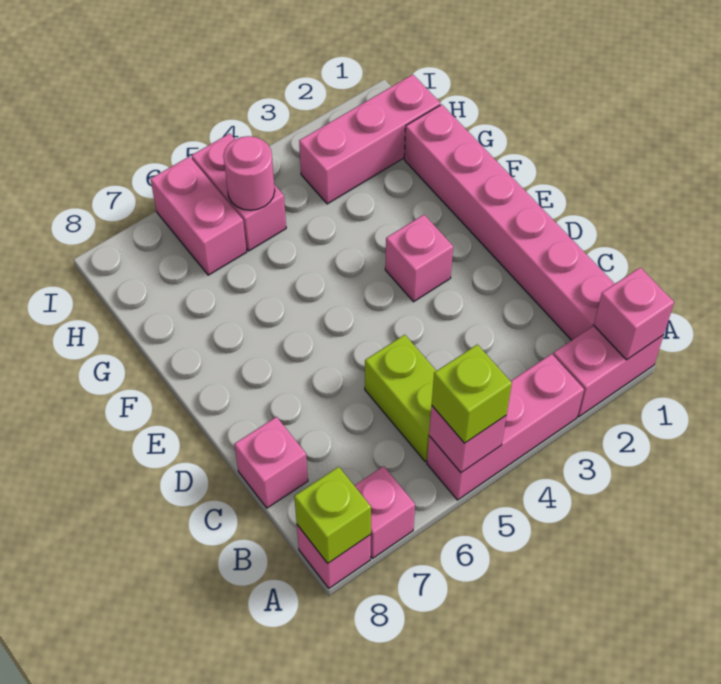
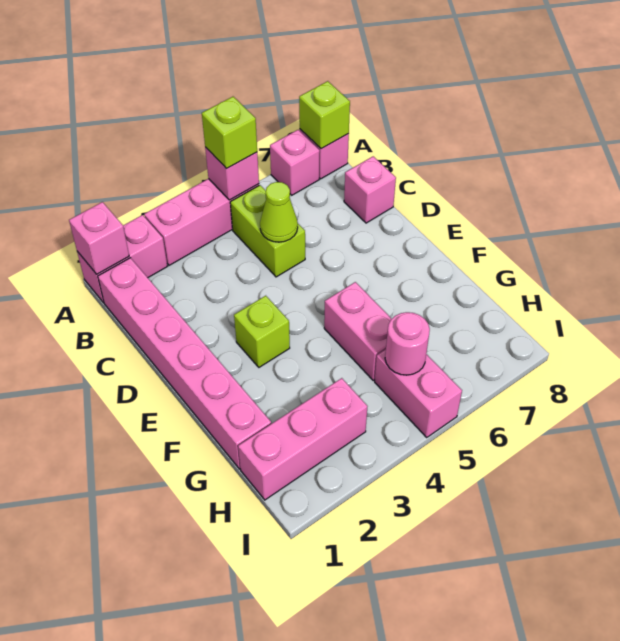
none -> lime cone C5 level 2
pink brick E3 level 1 -> lime brick E3 level 1
pink brick H6:I6 level 1 -> pink brick F5:G5 level 1

